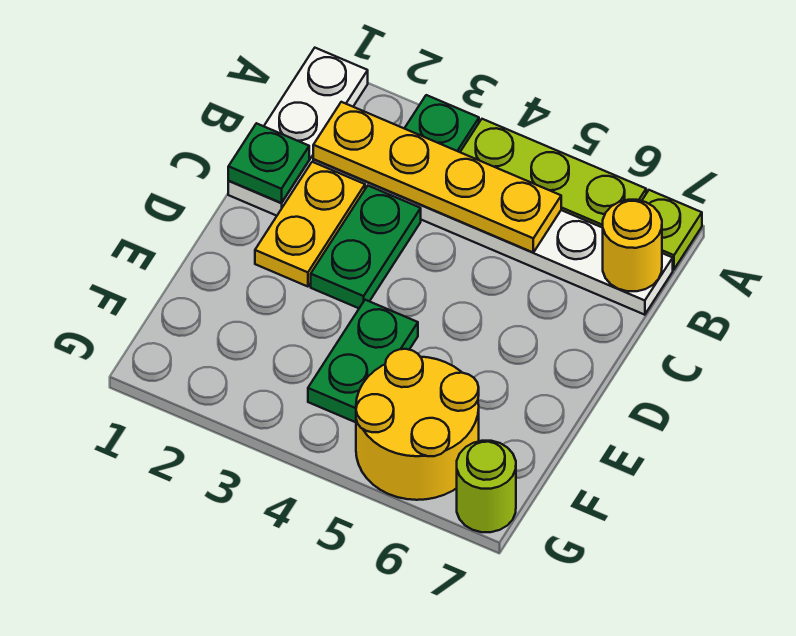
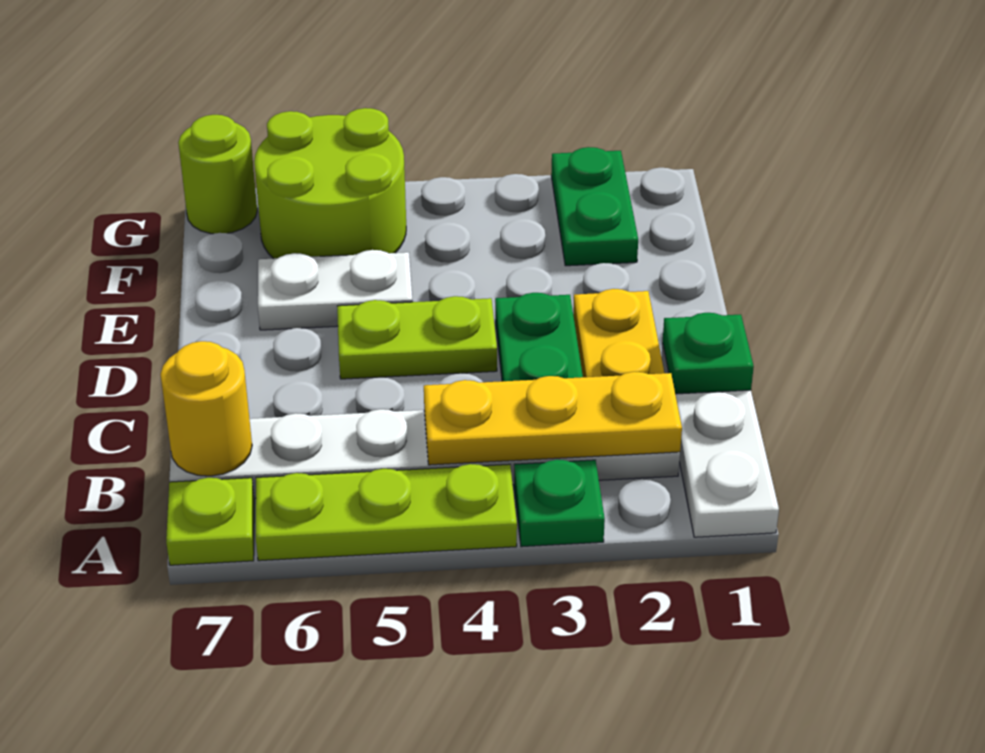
yellow plate B2:B5 level 2 -> yellow plate B2:B4 level 2
none -> lime plate D4:D5 level 1
green plate E4:F4 level 1 -> green plate F2:G2 level 1
none -> white plate E5:E6 level 1
yellow round brick F5:G6 level 1 -> lime round brick F5:G6 level 1

